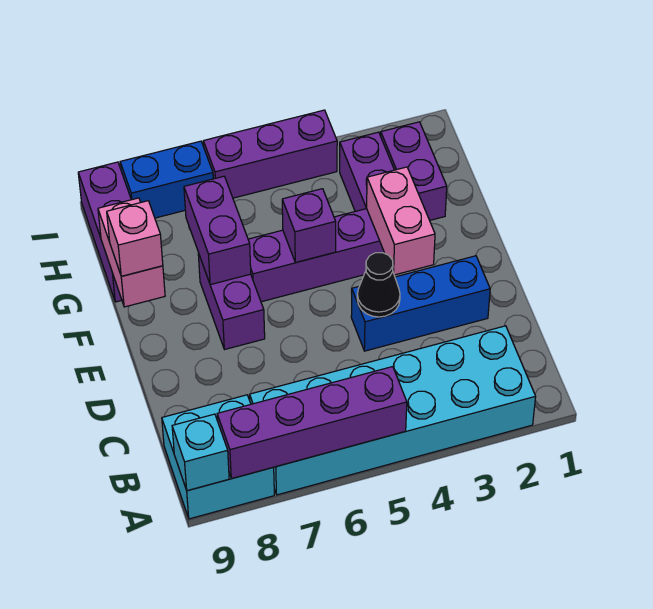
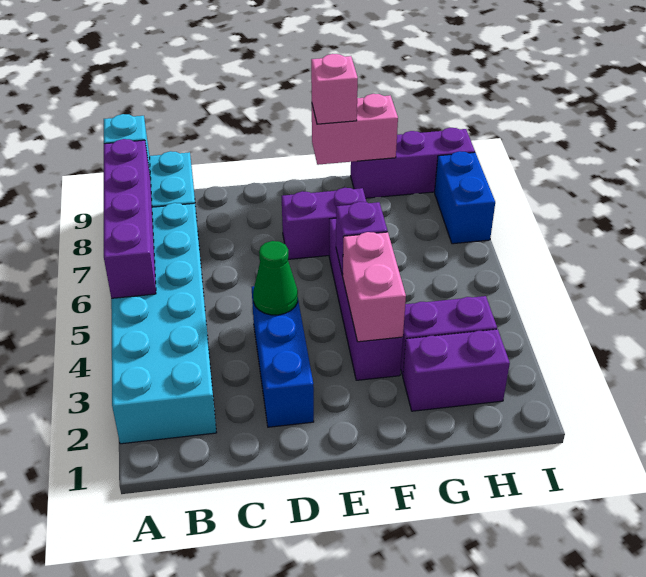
black cone D4 level 2 -> green cone D4 level 2
pink brick E3:F3 level 2 -> pink brick F3:F4 level 2
purple brick F7:G7 level 2 -> none
purple brick I4:I6 level 1 -> none

